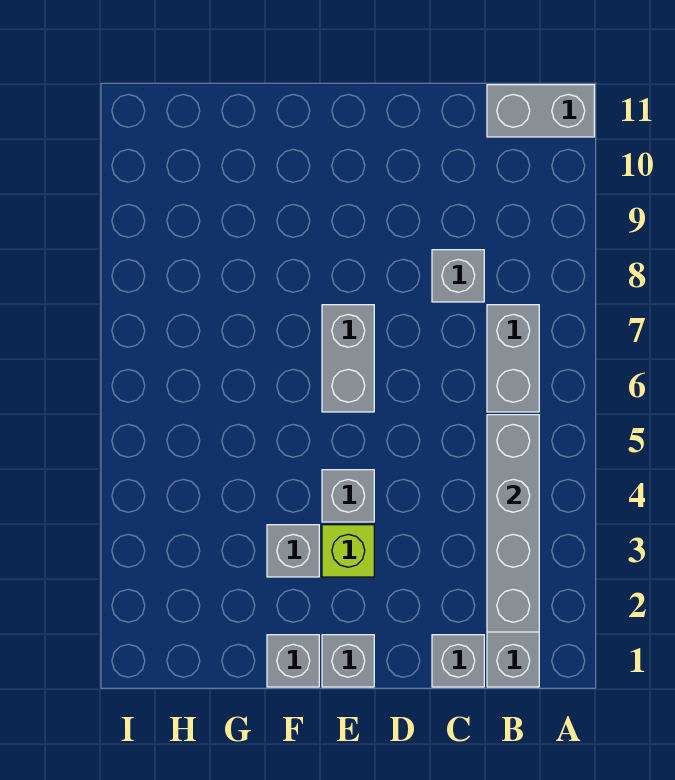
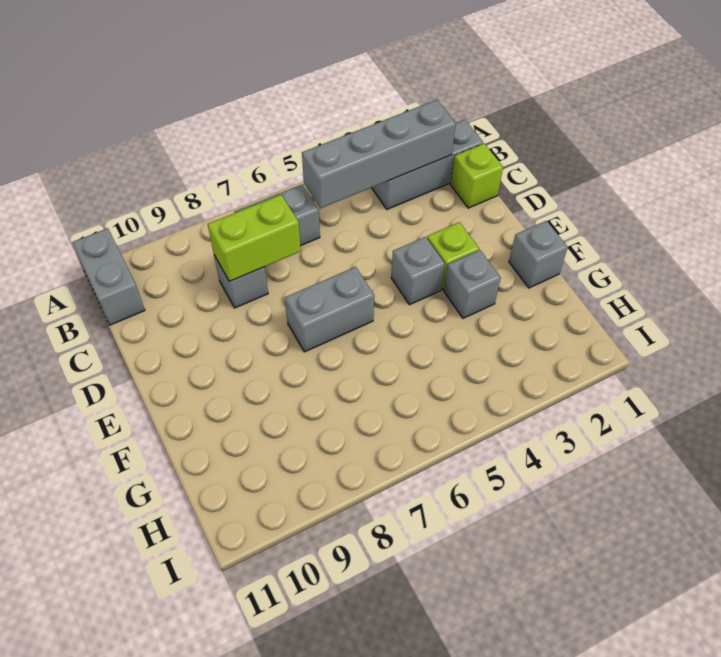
grey brick C1 level 1 -> lime brick C1 level 1
none -> lime brick C7:C8 level 2
grey brick E1 level 1 -> none

